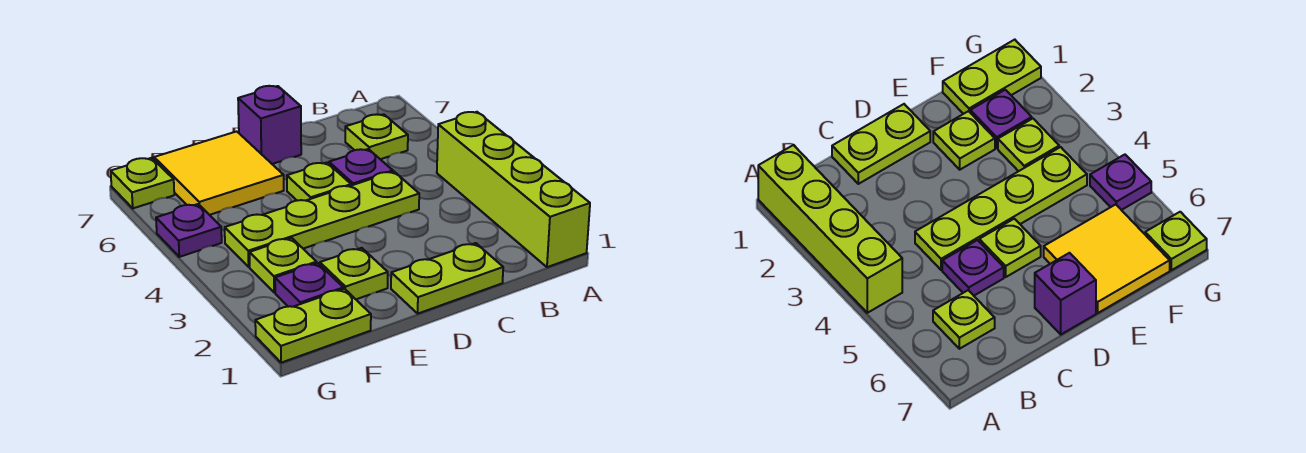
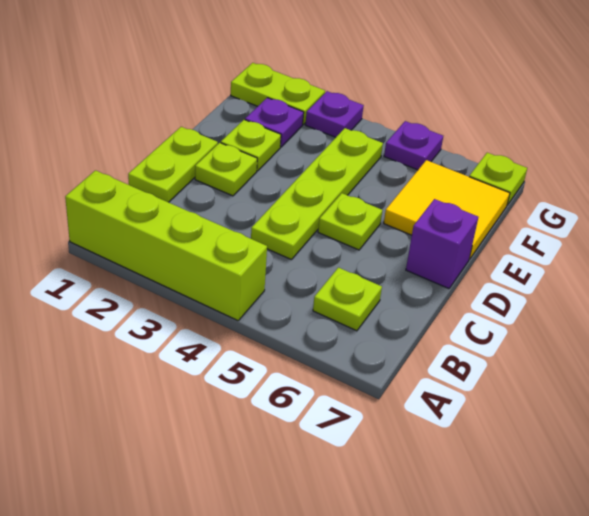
purple plate C5 level 1 -> purple plate G3 level 1
lime plate F1:G1 level 1 -> lime plate G1:G2 level 1
lime plate F3 level 1 -> lime plate D2 level 1

